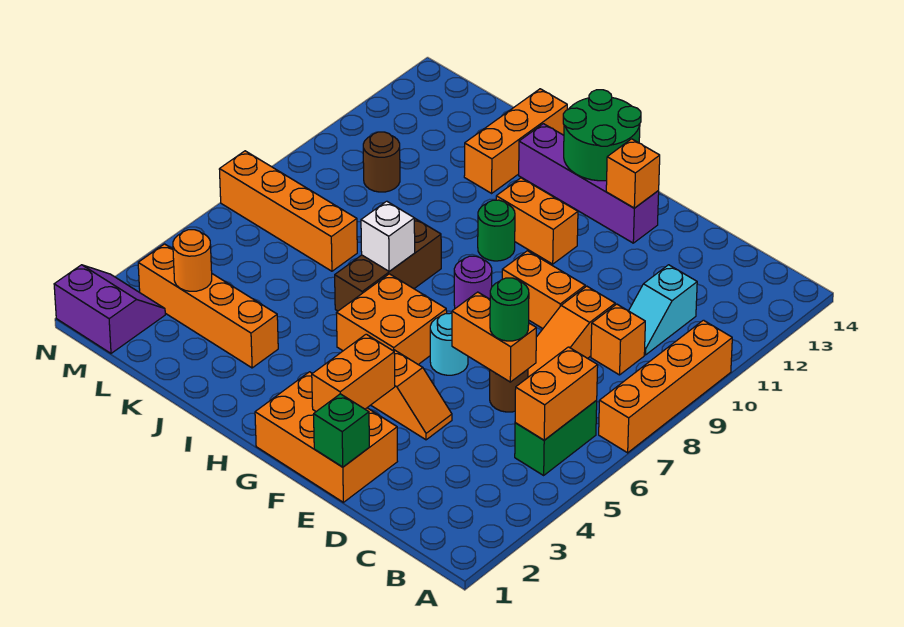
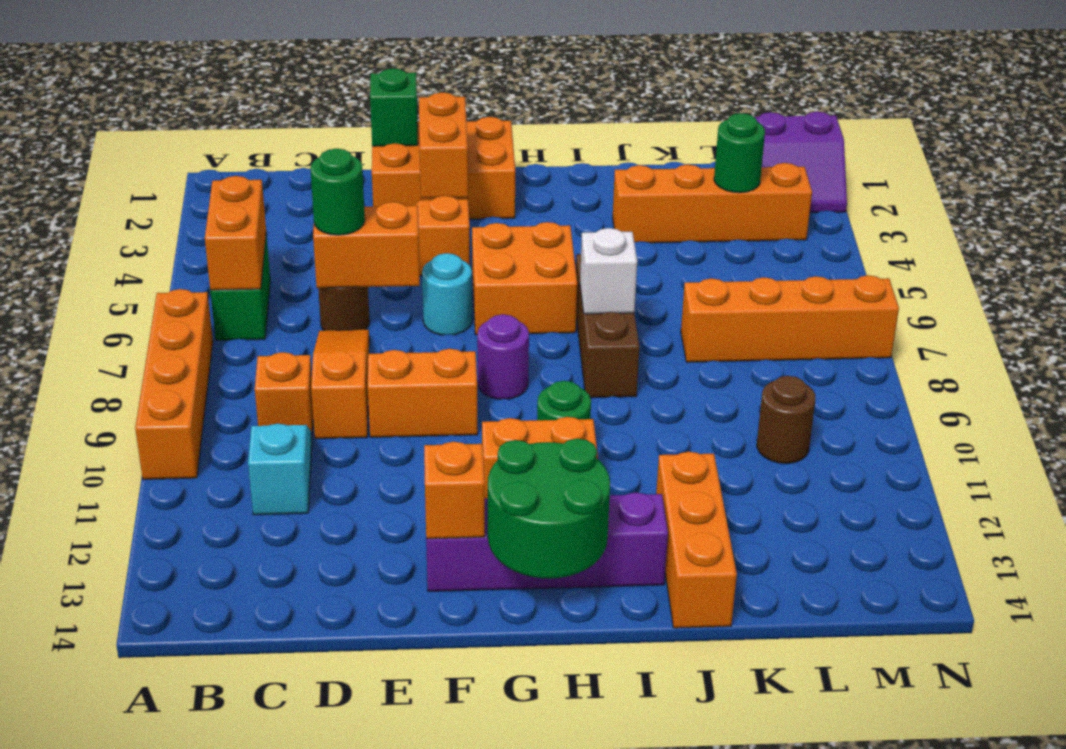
orange round brick L3 level 2 -> green round brick L3 level 2

